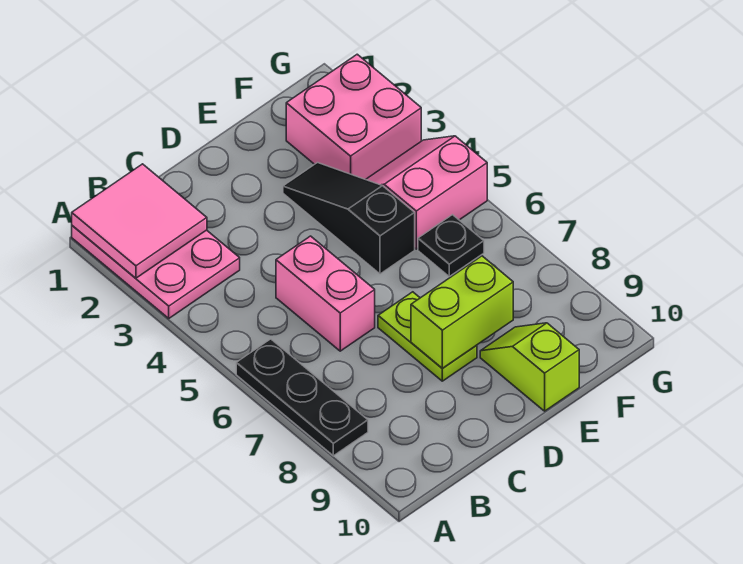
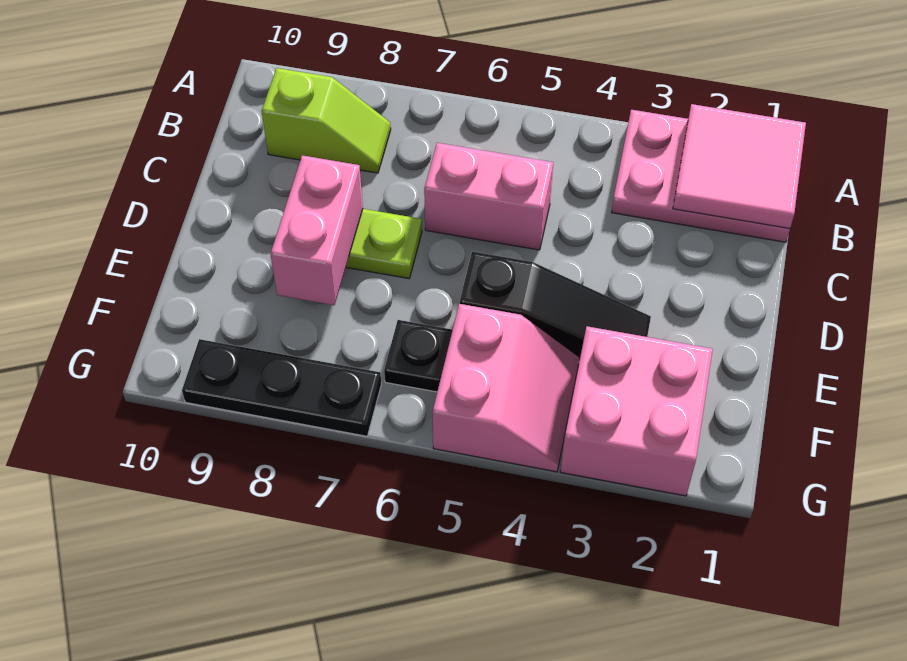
black plate A6:A8 level 1 -> black plate G7:G9 level 1
lime brick D8:E8 level 2 -> pink brick D8:E8 level 2
lime slope E9:E10 level 1 top 10 -> lime slope B8:B9 level 1 top 9

